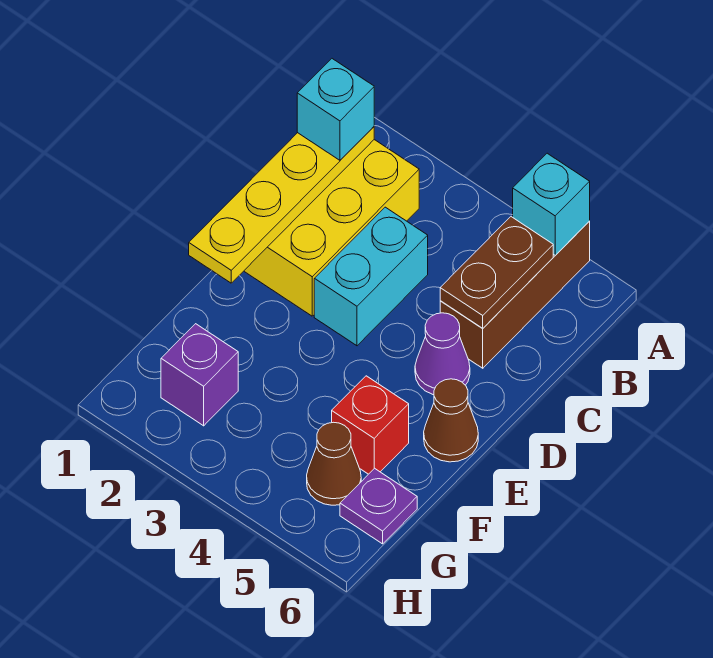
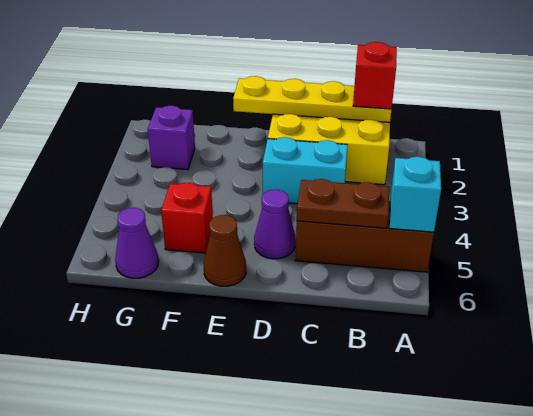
cyan brick B1 level 3 -> red brick B1 level 3
brown cone G5 level 1 -> none
purple plate G6 level 1 -> purple cone G6 level 1

